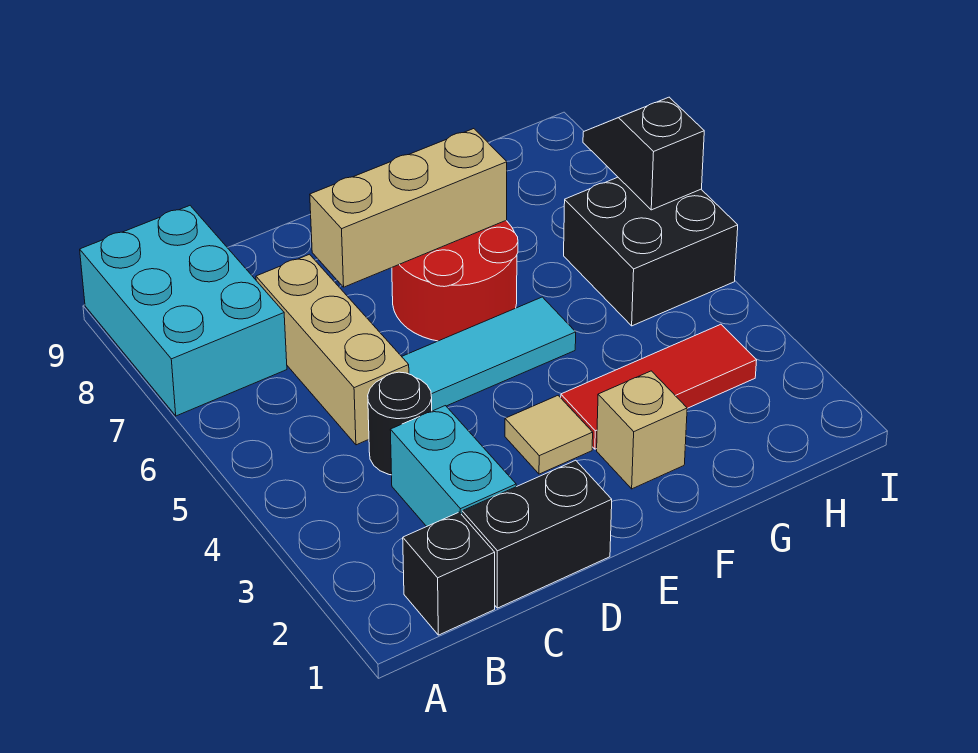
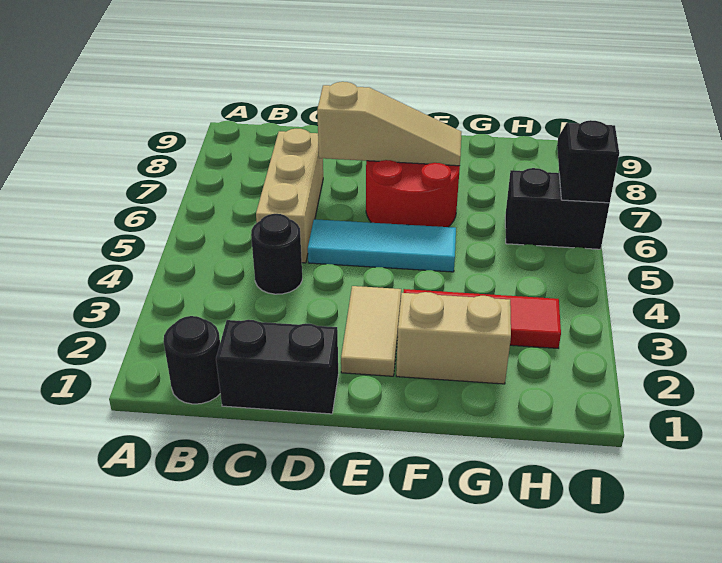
cyan brick A7:B9 level 1 -> none
black brick B1 level 1 -> black round brick B1 level 1
cyan brick C2:C3 level 1 -> none
tan brick D7:F7 level 2 -> tan slope D7:F7 level 2 top D
tan tile E3 level 1 -> tan tile E2:E3 level 1
tan brick F2 level 1 -> tan brick F2:G2 level 1
black brick H5:I6 level 1 -> black brick H6:I6 level 1

